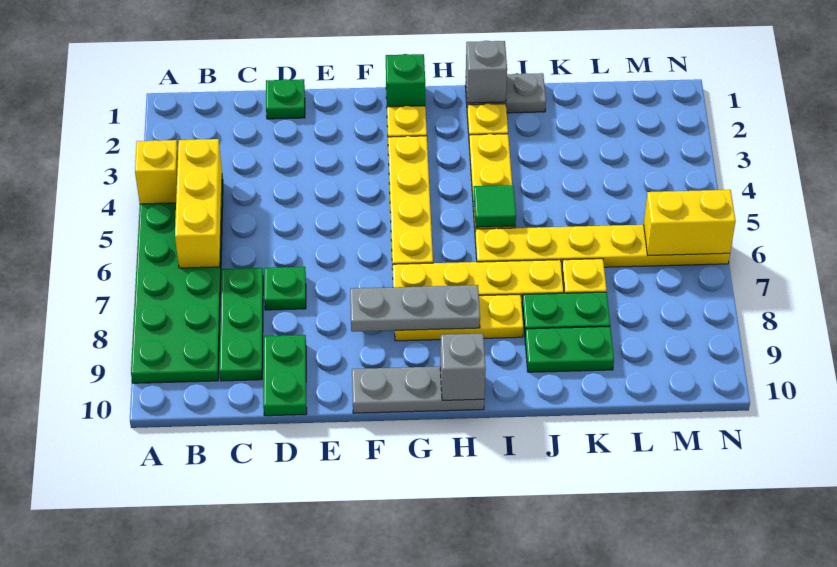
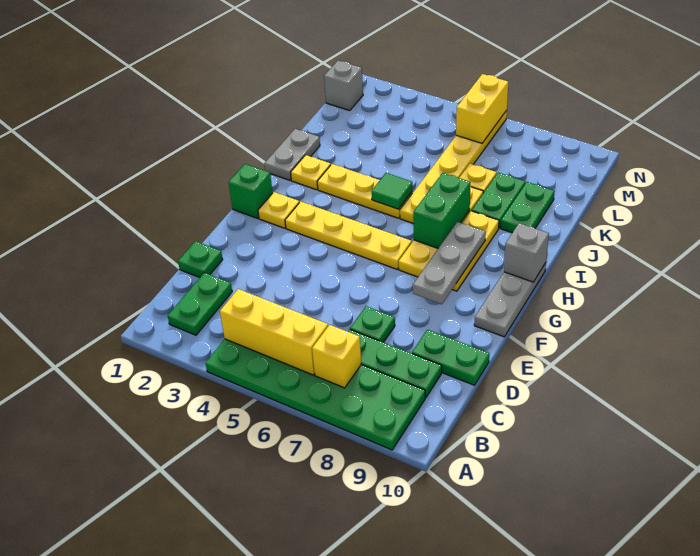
yellow brick A4 level 2 -> yellow brick B7 level 2
none -> green plate B2:C2 level 1
none -> green brick H7:I7 level 2
grey brick I1 level 2 -> grey brick M1 level 1

